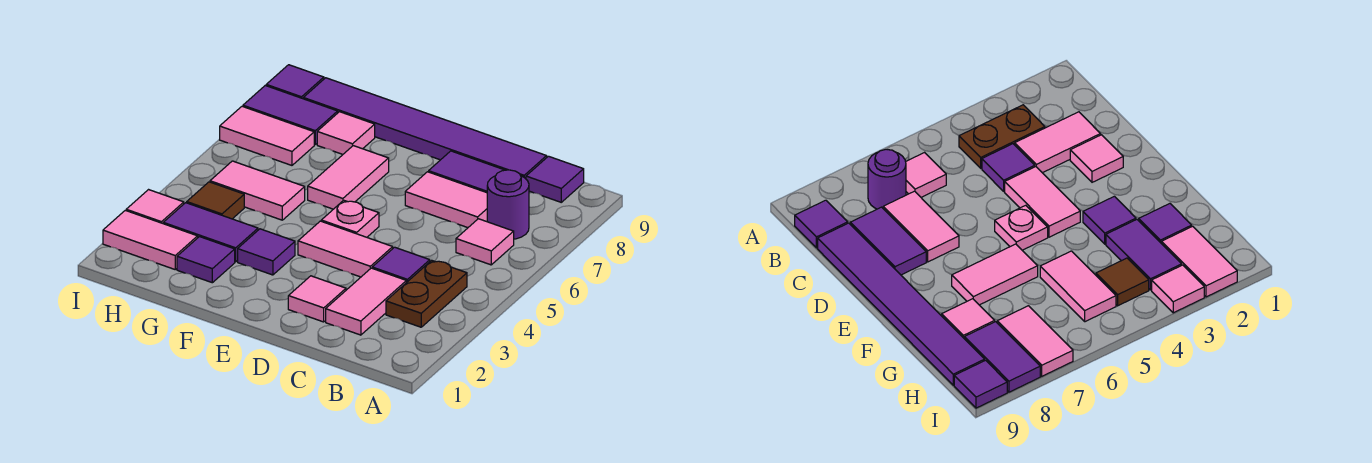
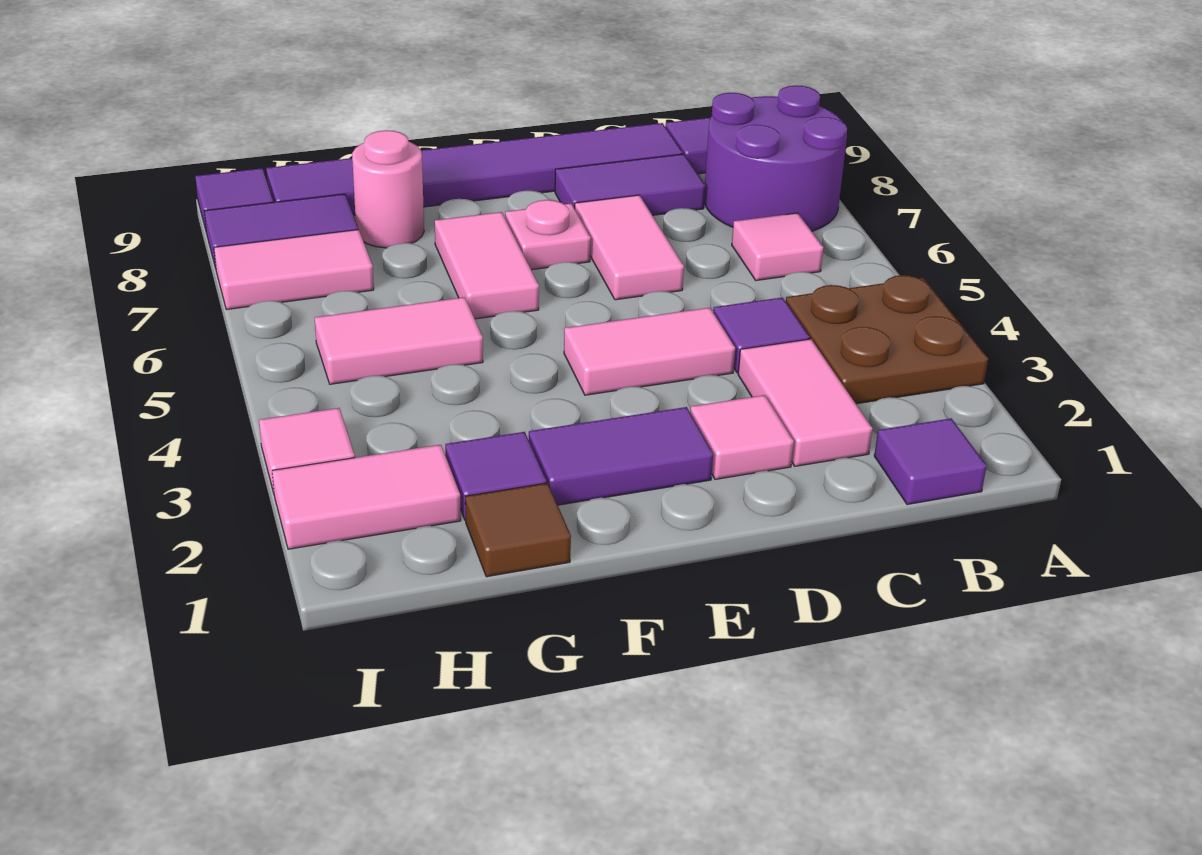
brown plate B3:B4 level 1 -> brown plate A3:B4 level 1
purple round brick B7 level 1 -> purple round brick A7:B8 level 1
pink tile C7:D7 level 1 -> pink tile D6:D7 level 1
pink plate E5 level 1 -> pink plate E7 level 1
purple tile F3 level 1 -> purple tile B1 level 1
purple tile G3:H3 level 1 -> purple tile E2:F2 level 1
pink tile G8 level 1 -> pink round brick G8 level 1
brown tile H4 level 1 -> brown tile G1 level 1

